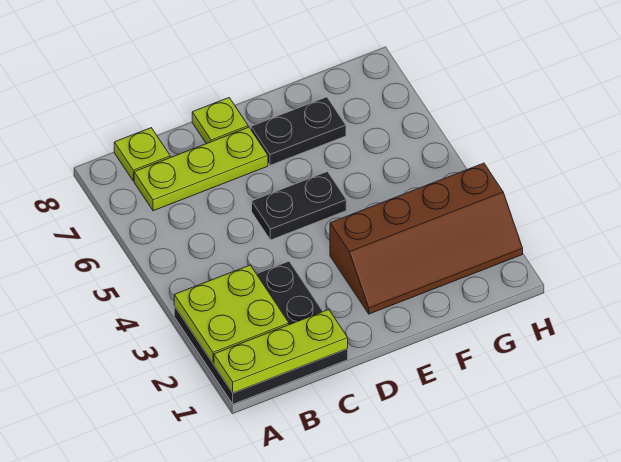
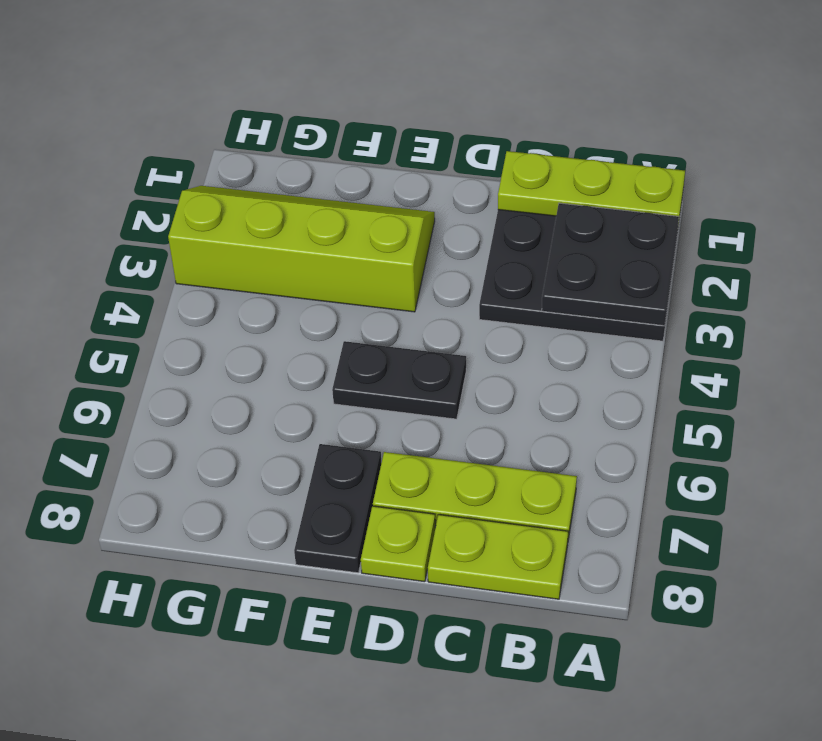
lime plate A2:B3 level 2 -> black plate A2:B3 level 2
lime plate B8 level 1 -> lime plate B8:C8 level 1
brown slope E2:H3 level 1 top 3 -> lime slope E2:H3 level 1 top 3
black plate E7:F7 level 1 -> black plate E7:E8 level 1

